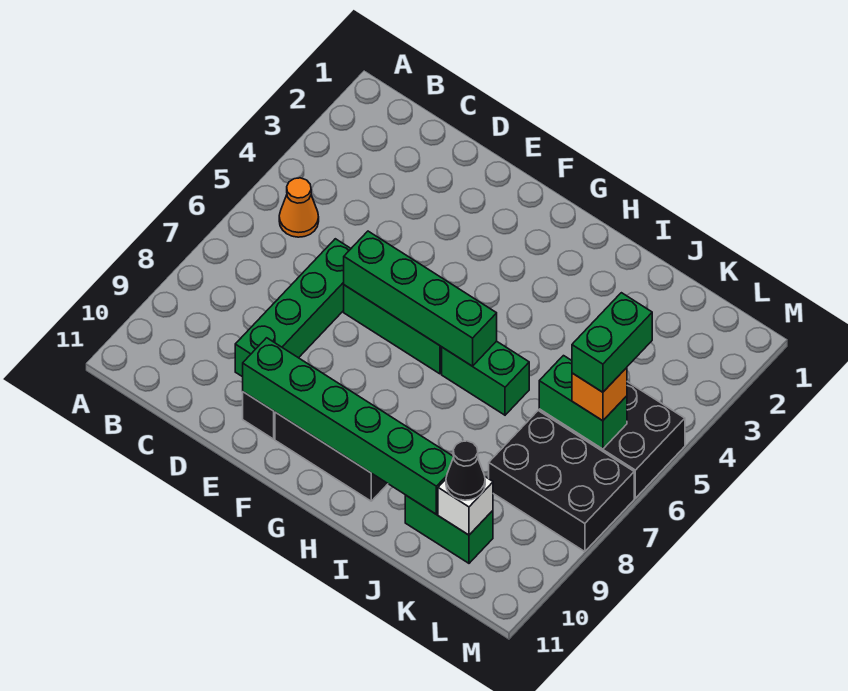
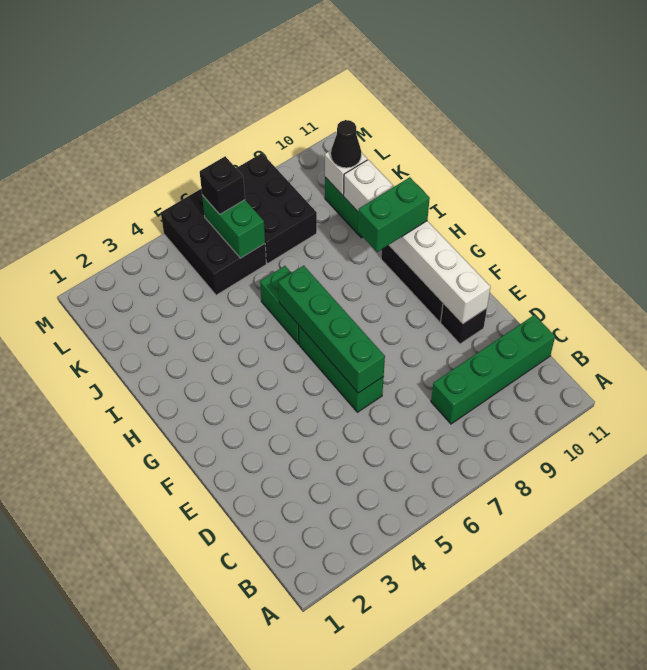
orange cone B5 level 1 -> none
green brick D6:D9 level 1 -> green brick C8:C11 level 1
green brick E10:J10 level 2 -> white brick E10:J10 level 2
green brick L5:L6 level 4 -> green brick H9:H10 level 3
orange brick L6 level 3 -> black brick L6 level 3

